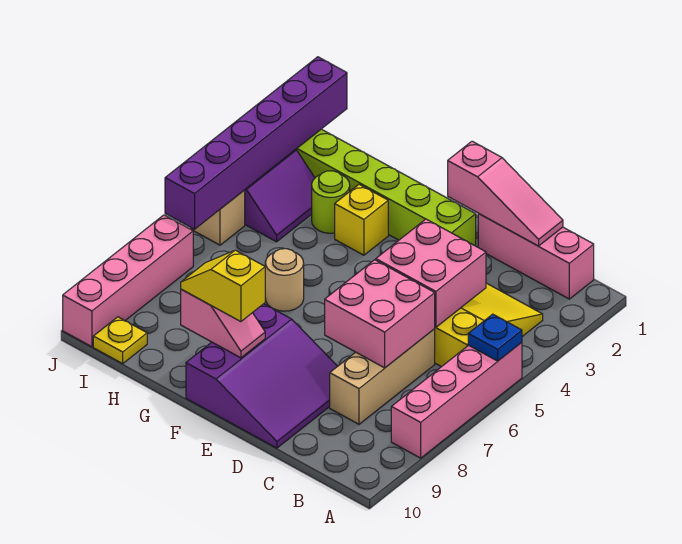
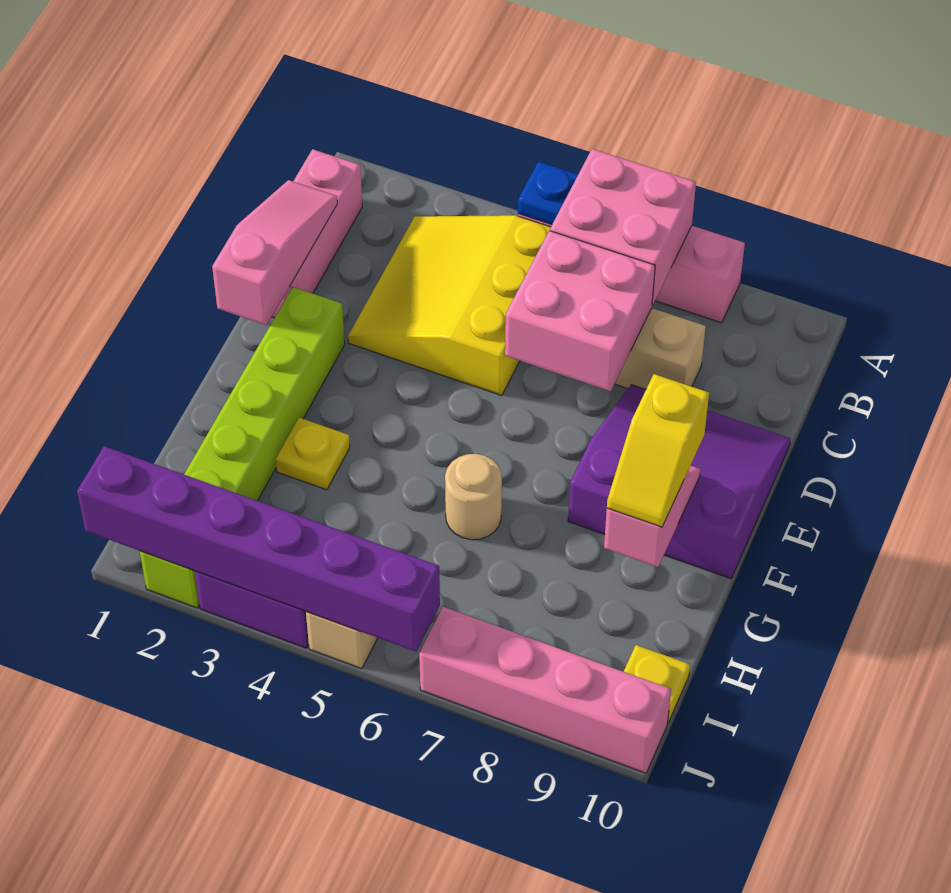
pink brick C4:D5 level 2 -> pink brick A6:B7 level 2
yellow brick G3 level 1 -> yellow plate G3 level 1
lime round brick H3 level 1 -> none

